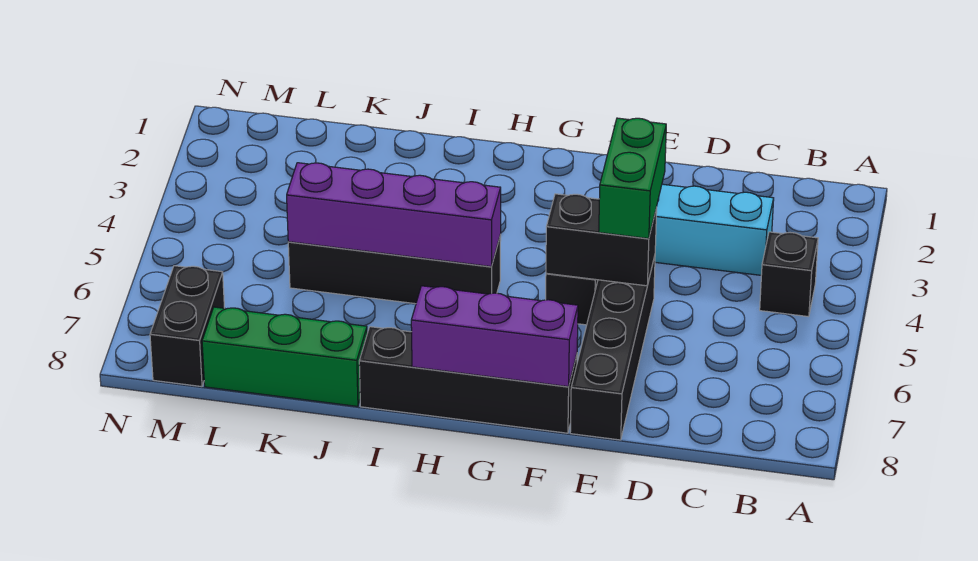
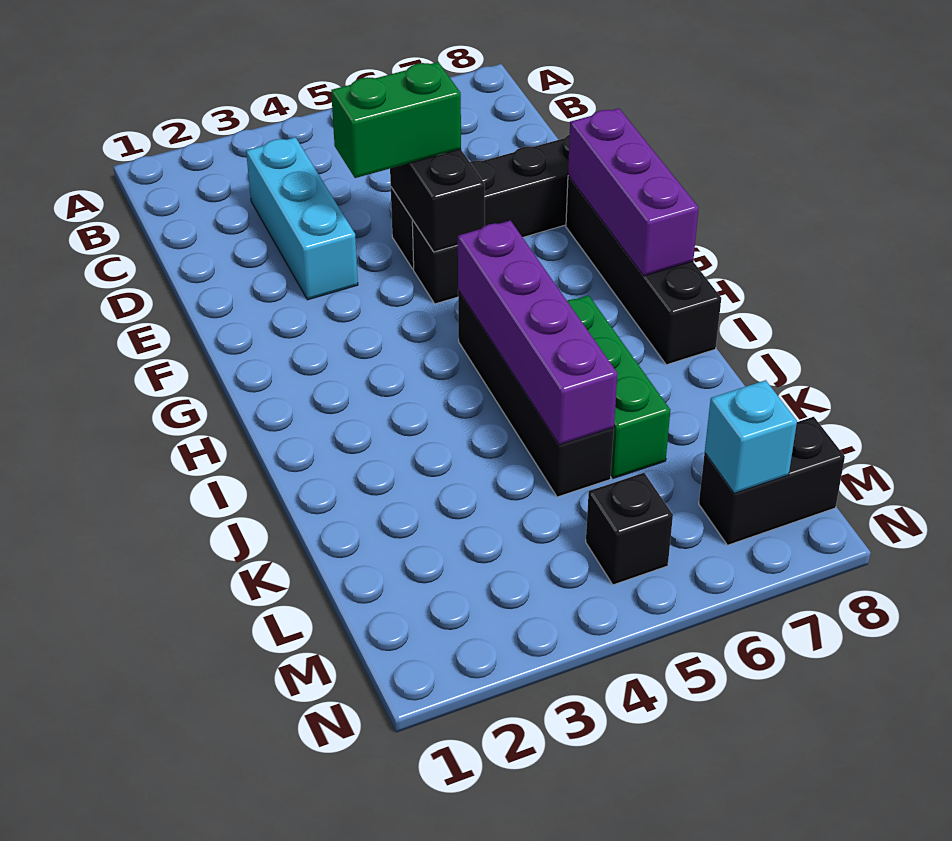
black brick B4 level 1 -> black brick M5 level 1
green brick J8:L8 level 1 -> green brick I6:K6 level 1
none -> cyan brick M7 level 2

